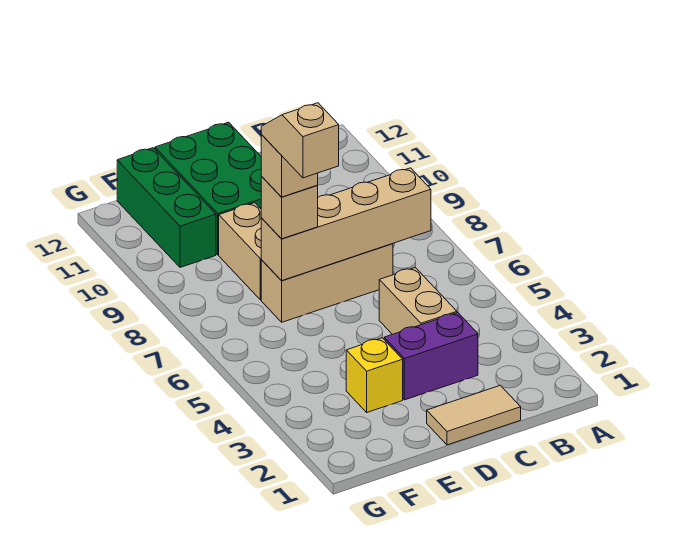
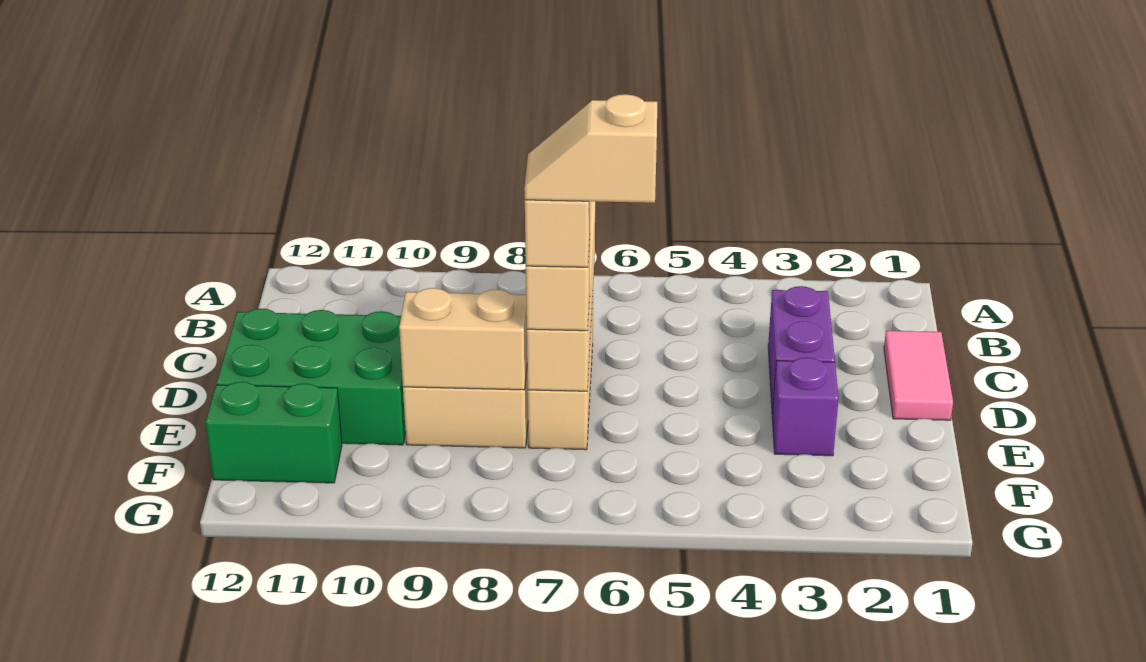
tan tile C1:D1 level 1 -> pink tile C1:D1 level 1
tan brick C4:C5 level 1 -> tan brick E8:E9 level 2
yellow brick E3 level 1 -> purple brick E3 level 1
green brick F10:F12 level 1 -> green brick F11:F12 level 1

